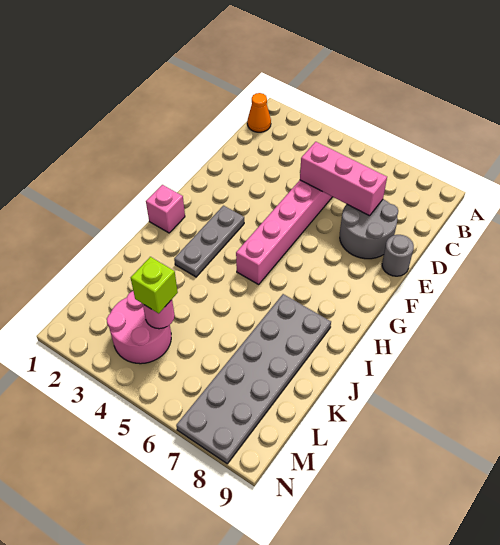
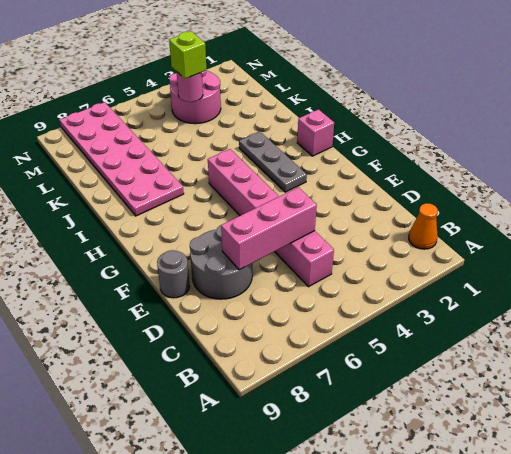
grey plate I7:N8 level 1 -> pink plate I7:N8 level 1

